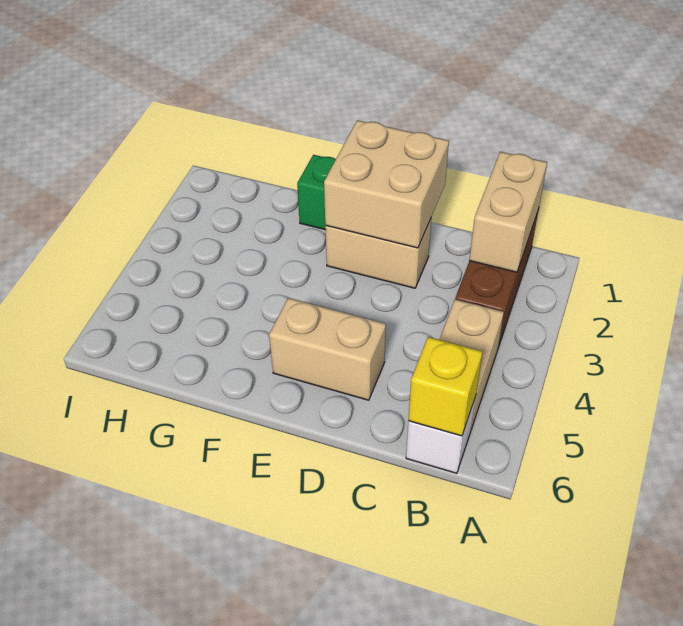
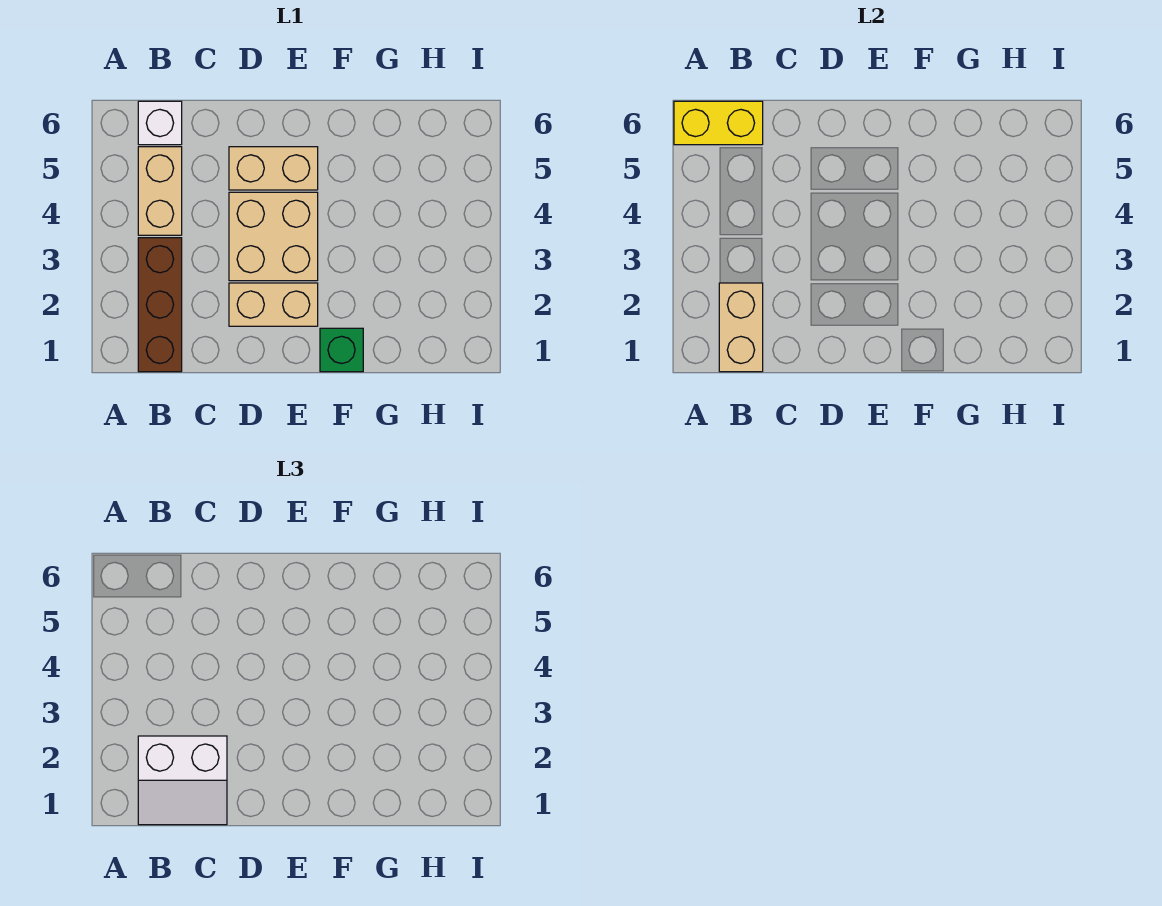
none -> white slope B1:C2 level 3 top 2
yellow brick B6 level 2 -> yellow brick A6:B6 level 2
tan brick D1:E2 level 2 -> tan brick D3:E4 level 1

